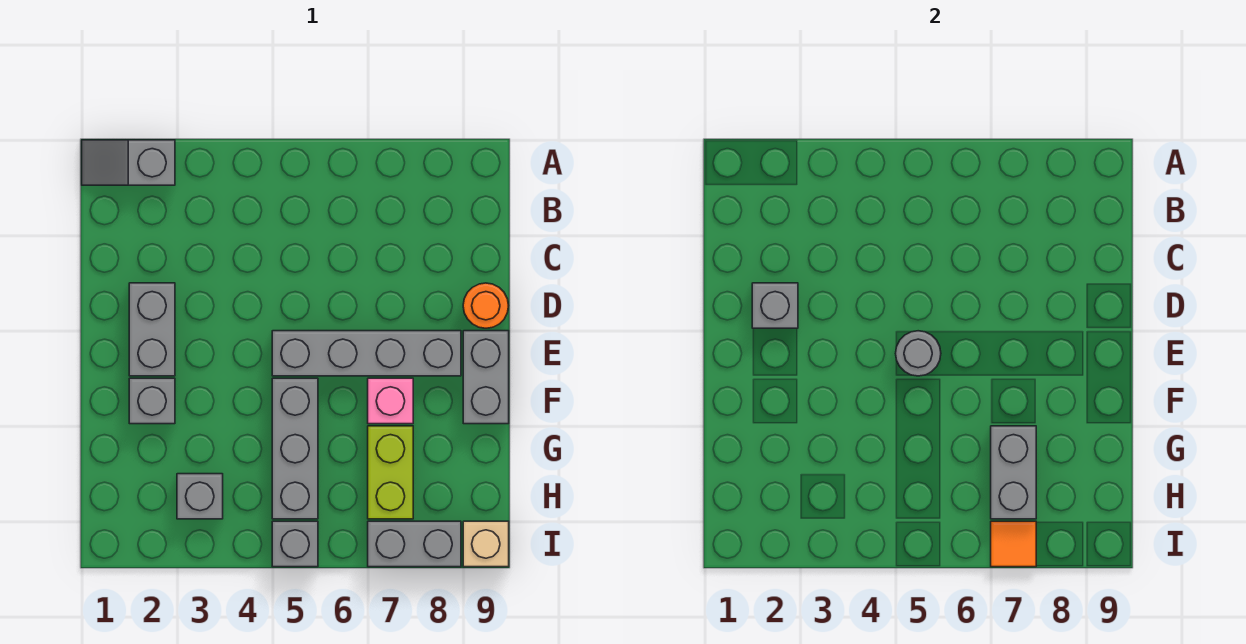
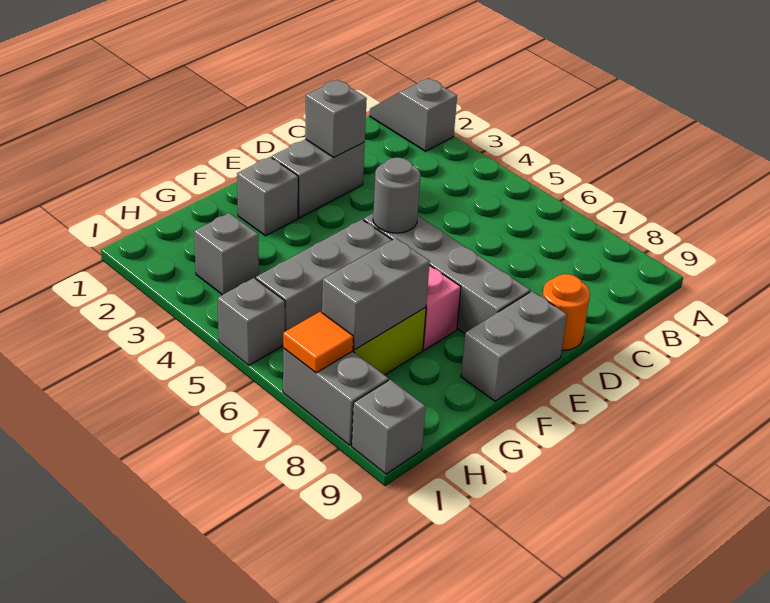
tan brick I9 level 1 -> grey brick I9 level 1

